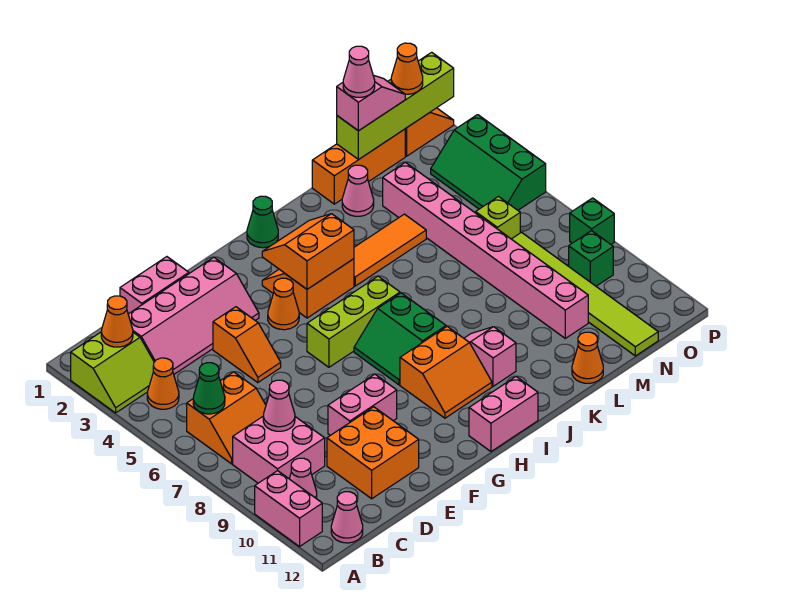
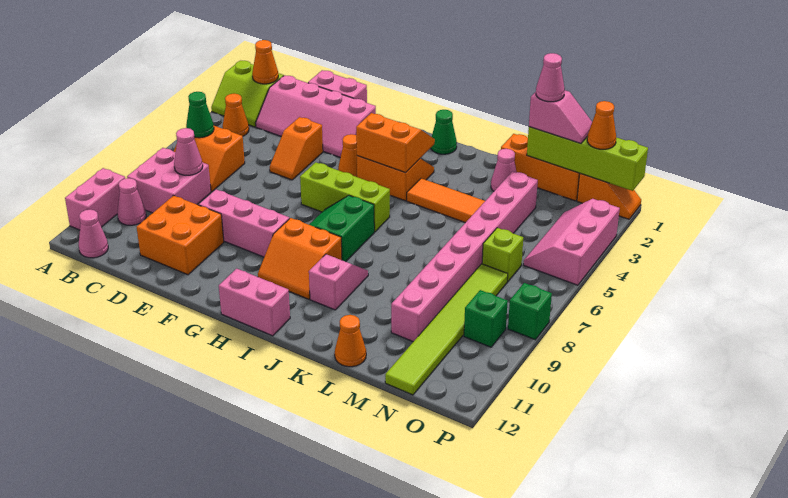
pink brick E9:F9 level 1 -> pink brick E9:G9 level 1
green slope O3:P5 level 1 top P -> pink slope O3:P5 level 1 top P

